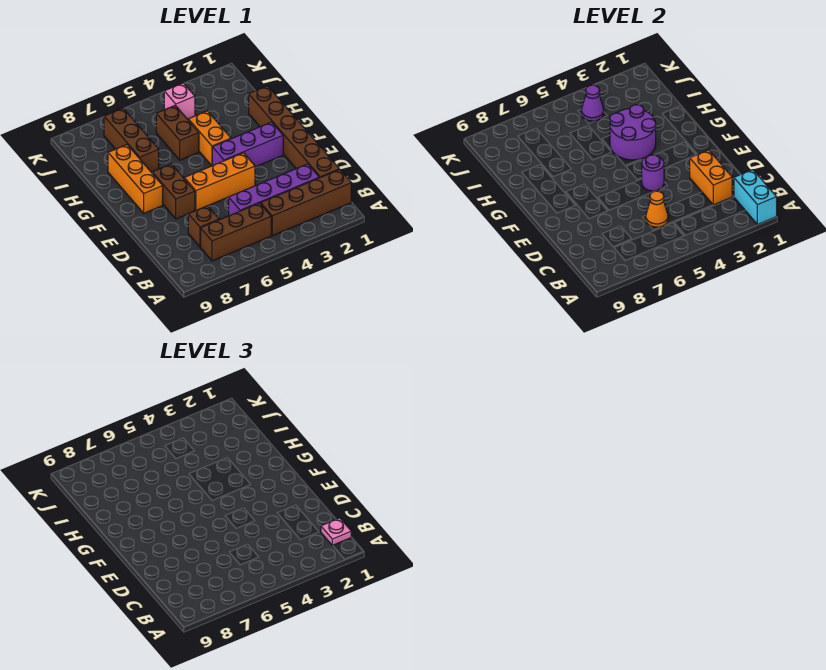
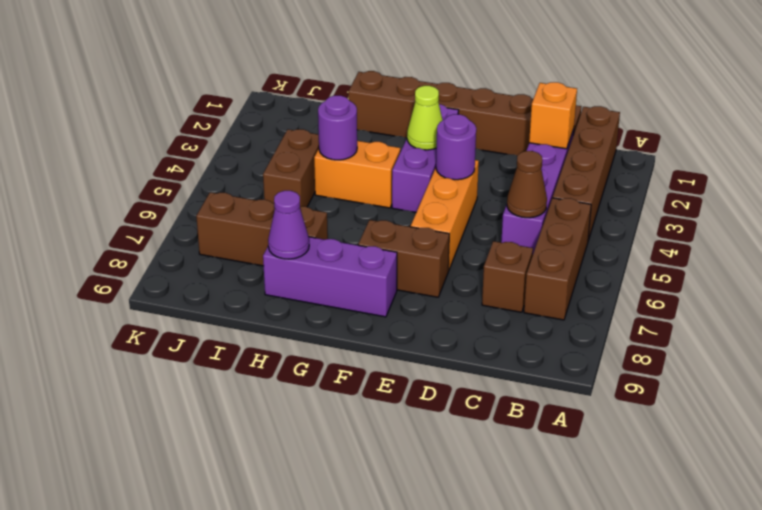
cyan brick A1:B1 level 2 -> none
pink plate B1 level 3 -> none
orange brick C2:D2 level 2 -> orange brick C2 level 2
orange cone C5 level 2 -> brown cone C5 level 2
none -> lime cone F3 level 2
orange brick F8:H8 level 1 -> purple brick F8:H8 level 1
purple round brick G3:H4 level 2 -> purple round brick H4 level 2
brown brick H5:I5 level 1 -> brown brick I4:I5 level 1
pink brick J4 level 1 -> none
purple cone J4 level 2 -> purple cone H8 level 2

